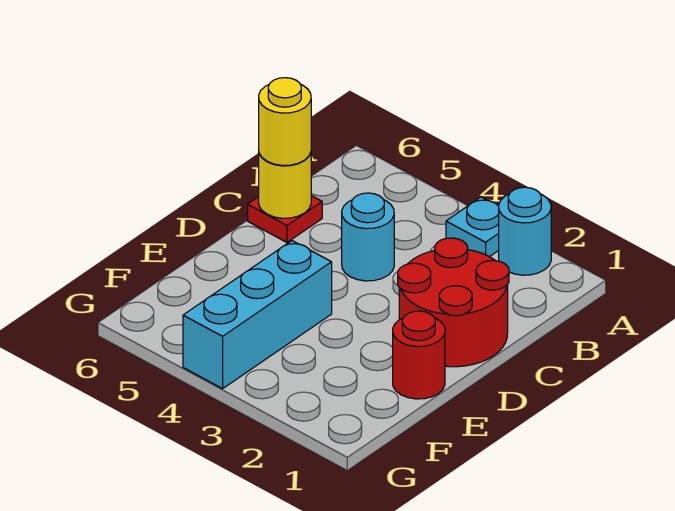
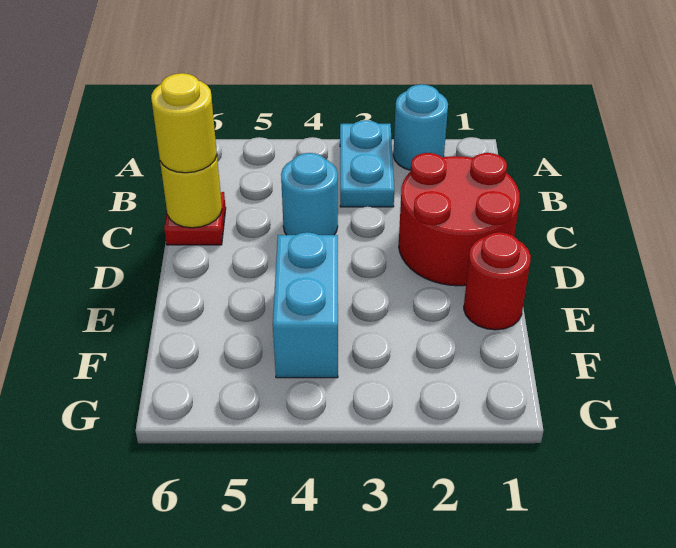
cyan plate A3 level 1 -> cyan plate A3:B3 level 1
cyan brick E4:G4 level 1 -> cyan brick E4:F4 level 1

